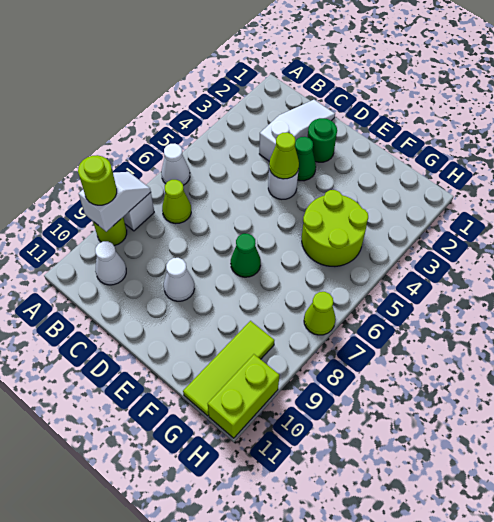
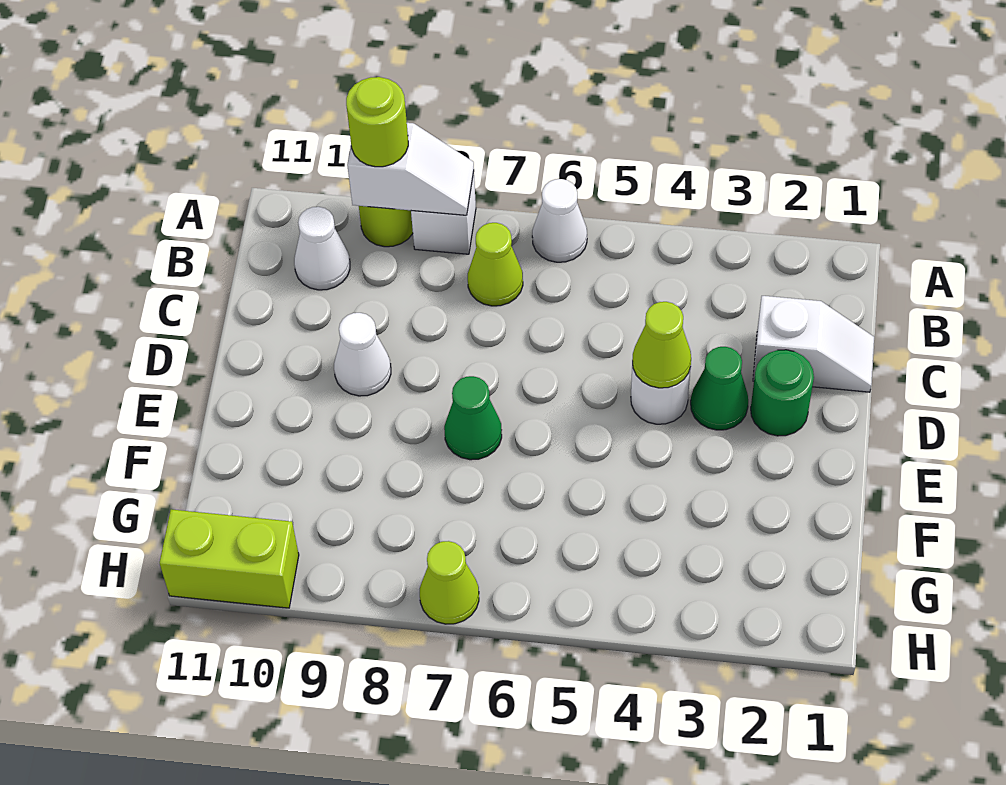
white slope C1:C3 level 1 top 3 -> white slope C1:C2 level 1 top 2
lime round brick F4:G5 level 1 -> none
lime tile G9:G11 level 1 -> none

